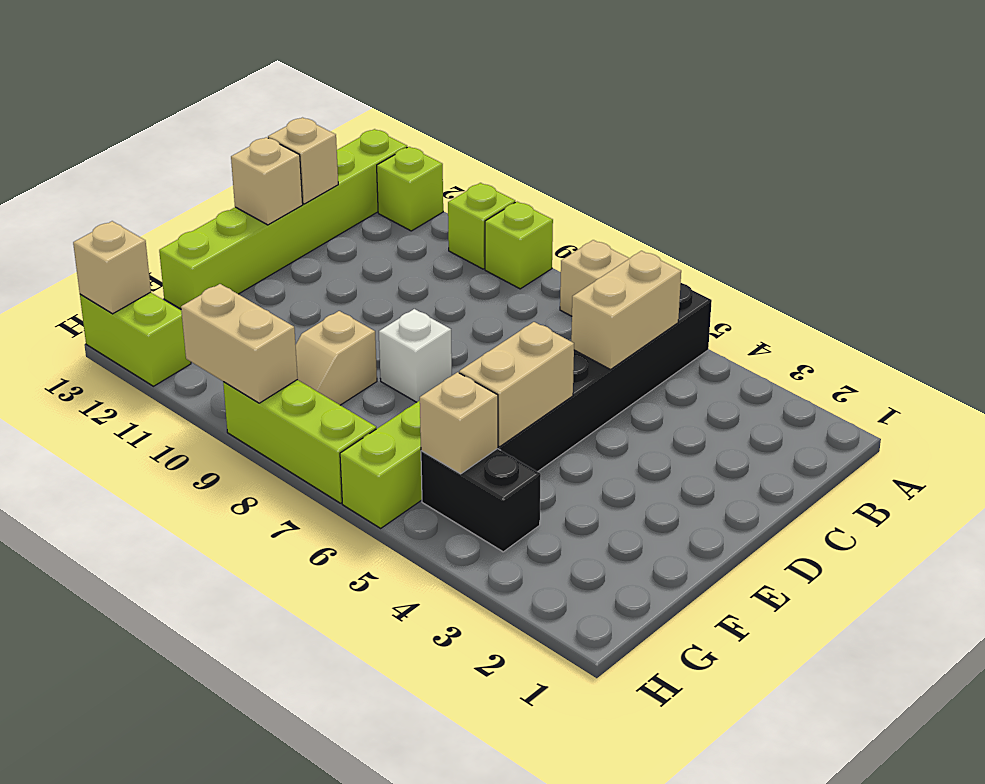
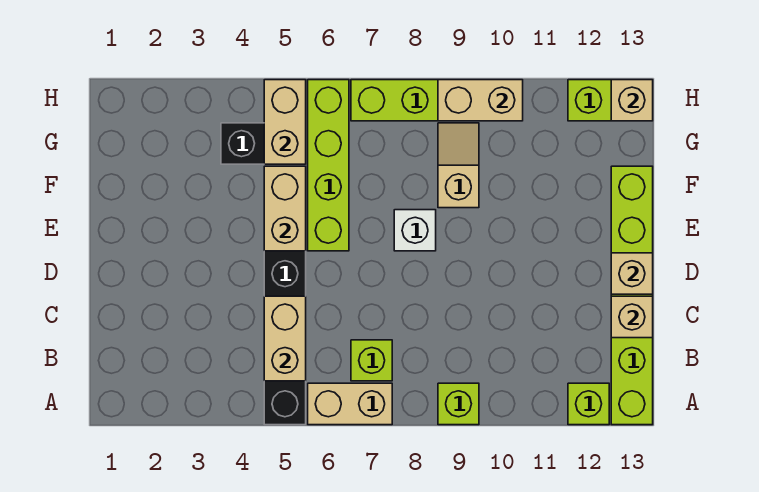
lime brick A10 level 1 -> lime brick B7 level 1
tan brick G5 level 2 -> tan brick G5:H5 level 2

